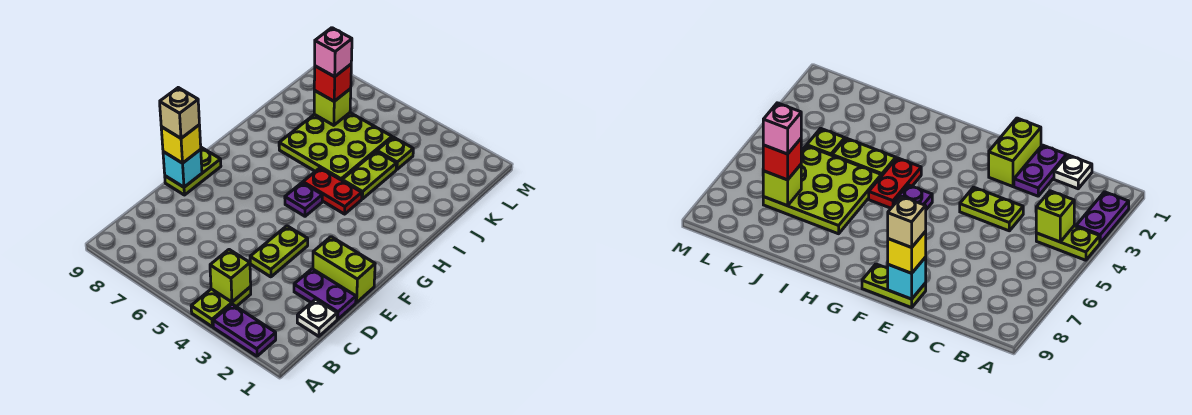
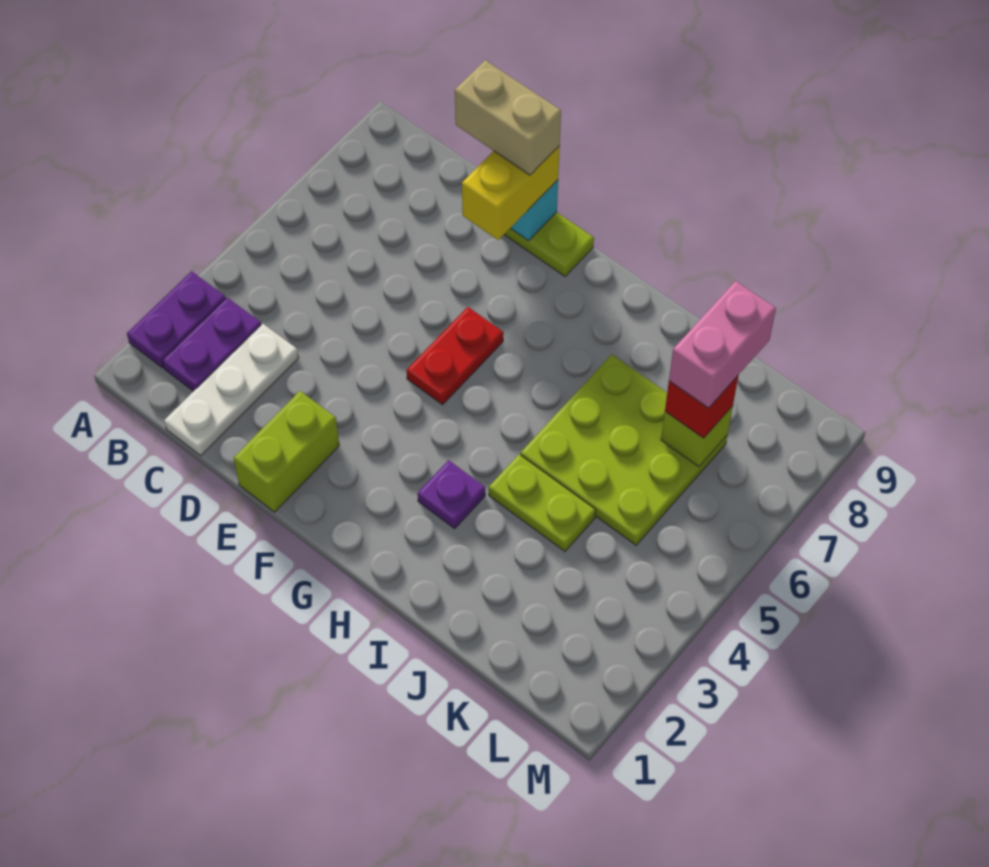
lime plate A4:B4 level 1 -> none
lime brick B4 level 2 -> none
white plate C1 level 1 -> white plate C1:C3 level 1
purple plate D1:D2 level 1 -> purple plate B2:B3 level 1
lime plate D4:E4 level 1 -> none
yellow brick E9 level 3 -> yellow brick E8:E9 level 3
tan brick E9 level 4 -> tan brick D9:E9 level 4
purple plate G5 level 1 -> purple plate H3 level 1
red plate H4:H5 level 1 -> red plate F5:F6 level 1
lime plate K4 level 1 -> none
pink brick K7 level 4 -> pink brick K7:K8 level 4

